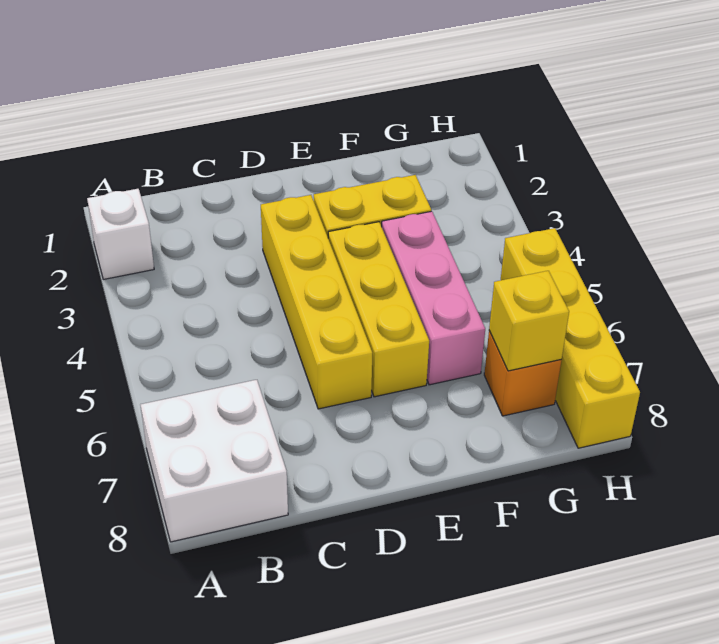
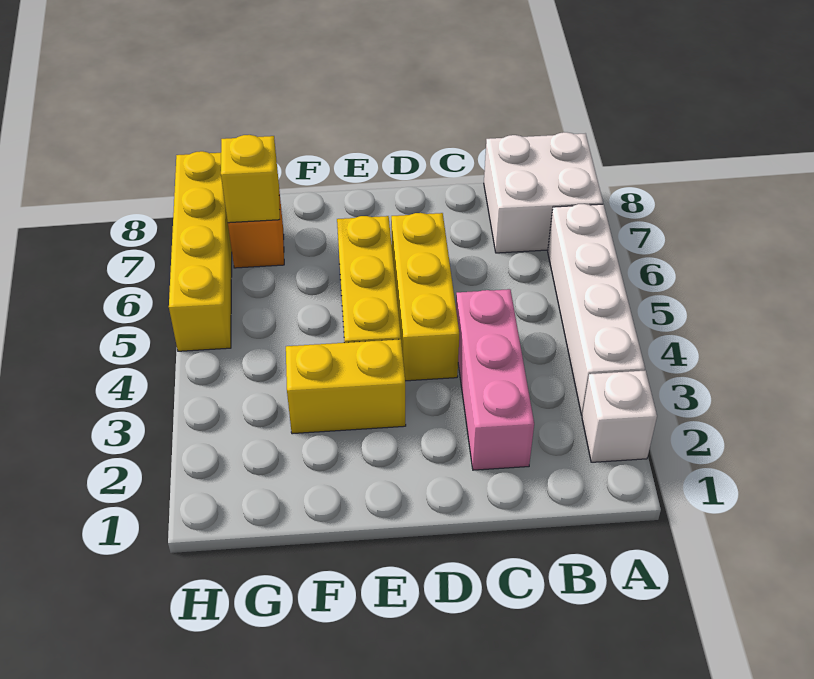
none -> white brick A3:A6 level 1
yellow brick D3:D6 level 1 -> yellow brick D4:D6 level 1
pink brick F4:F6 level 1 -> pink brick C2:C4 level 1

